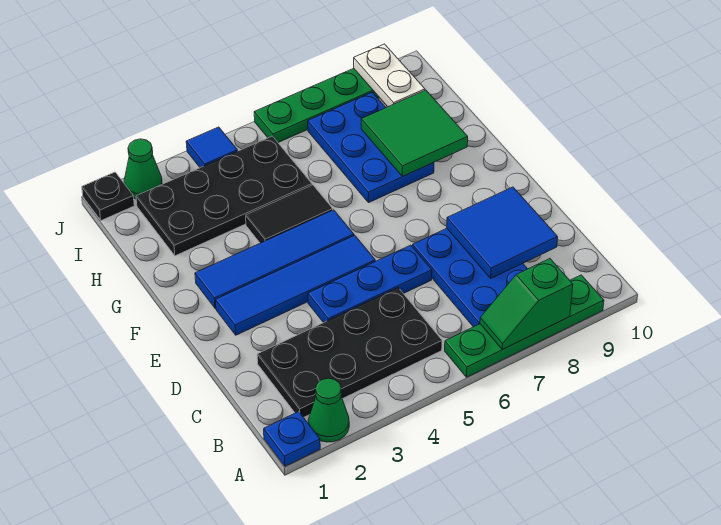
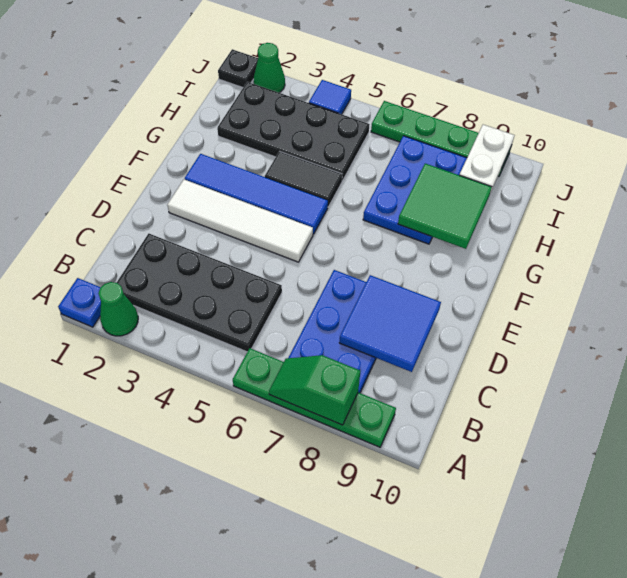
blue plate D4:D6 level 1 -> none
blue tile E2:E5 level 1 -> white tile E2:E5 level 1

